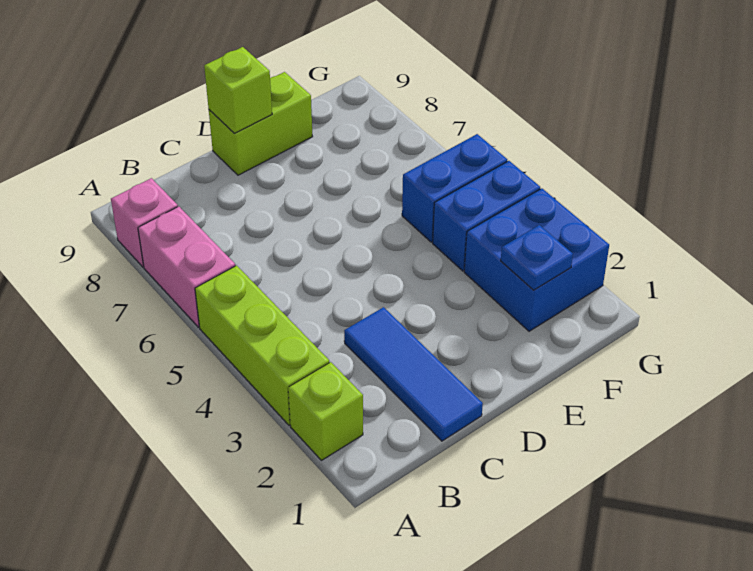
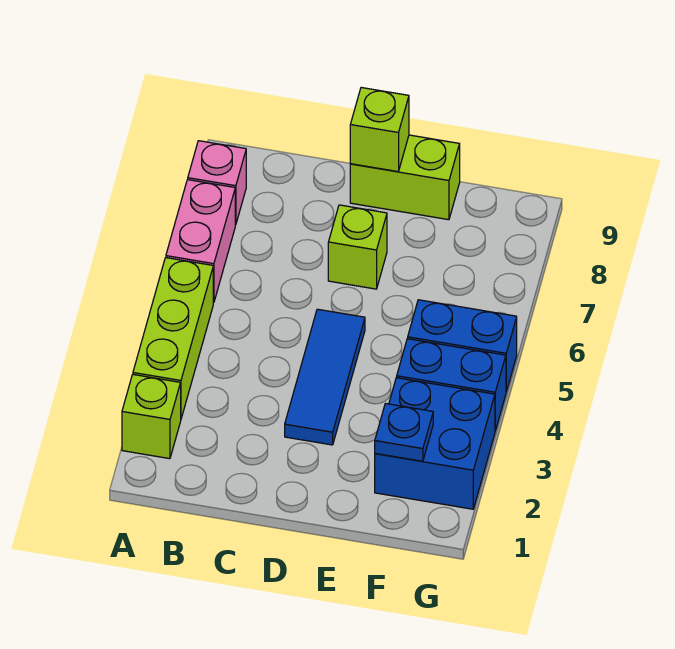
blue tile C1:C3 level 1 -> blue tile D3:D5 level 1
none -> lime brick D7 level 1

